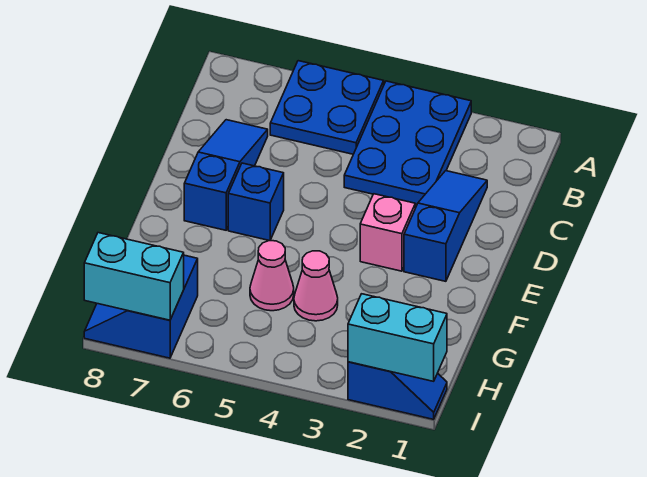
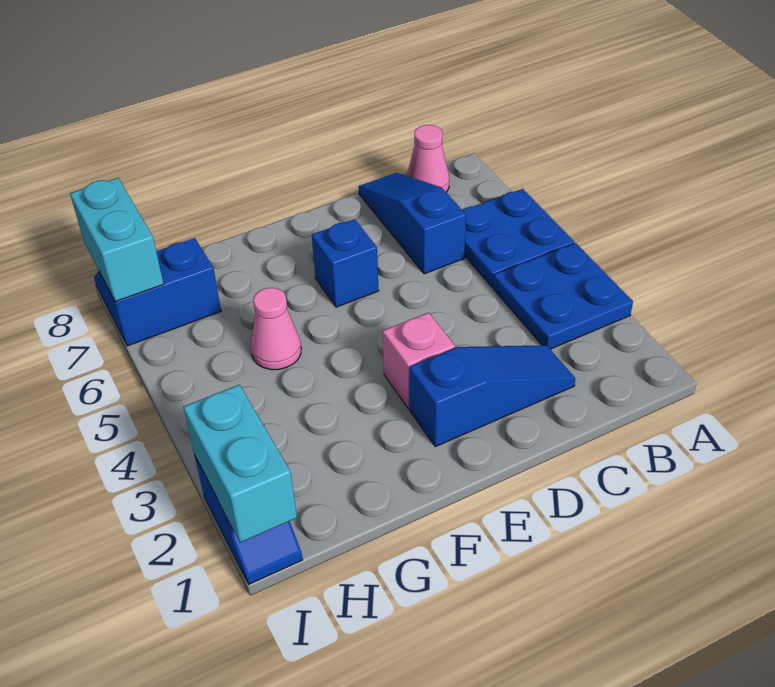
blue plate A3:C4 level 1 -> blue plate A3:B4 level 1
blue slope C7:E7 level 1 top E -> blue slope C6:C8 level 1 top 6
pink cone G4 level 1 -> pink cone B8 level 1

